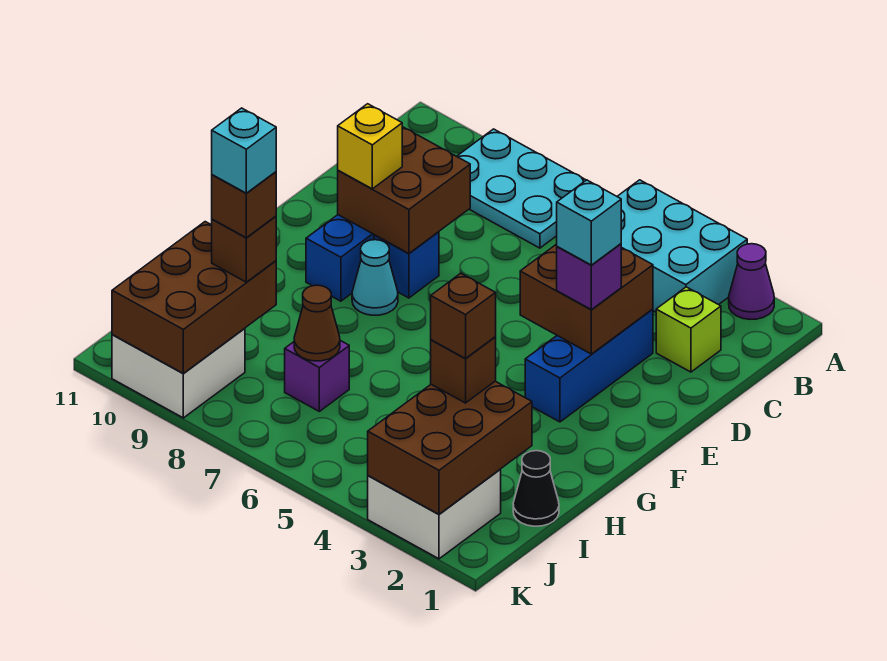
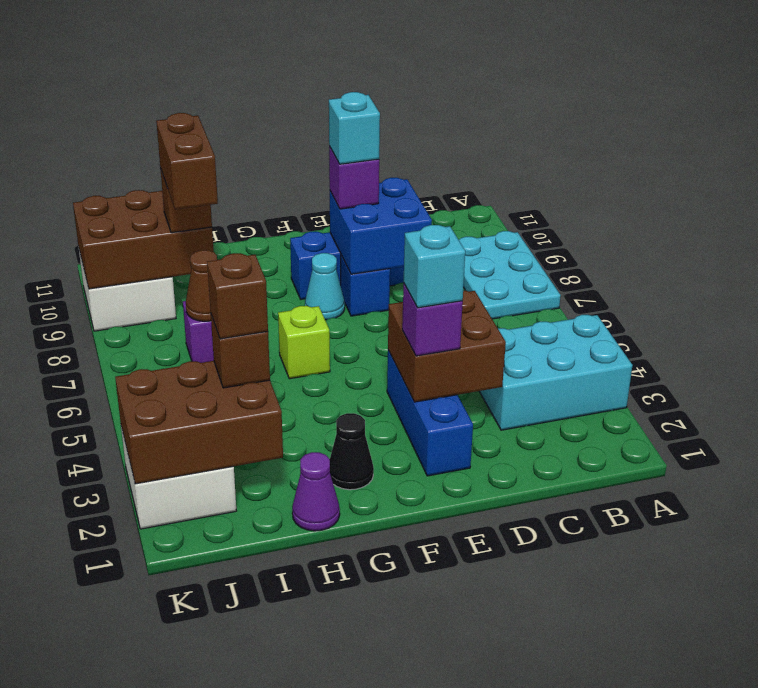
purple cone A2 level 1 -> purple cone H1 level 1
cyan brick A3:B5 level 1 -> cyan brick A3:C4 level 1
lime brick C2 level 1 -> lime brick G6 level 1
blue brick D3:F3 level 1 -> blue brick E2:E4 level 1
brown brick D8:E9 level 2 -> blue brick D8:E9 level 2
yellow brick E9 level 3 -> purple brick E9 level 3
black cone I1 level 1 -> black cone G2 level 1
brown brick I9 level 4 -> brown brick I8:I9 level 4
cyan brick I9 level 5 -> cyan brick E9 level 4

